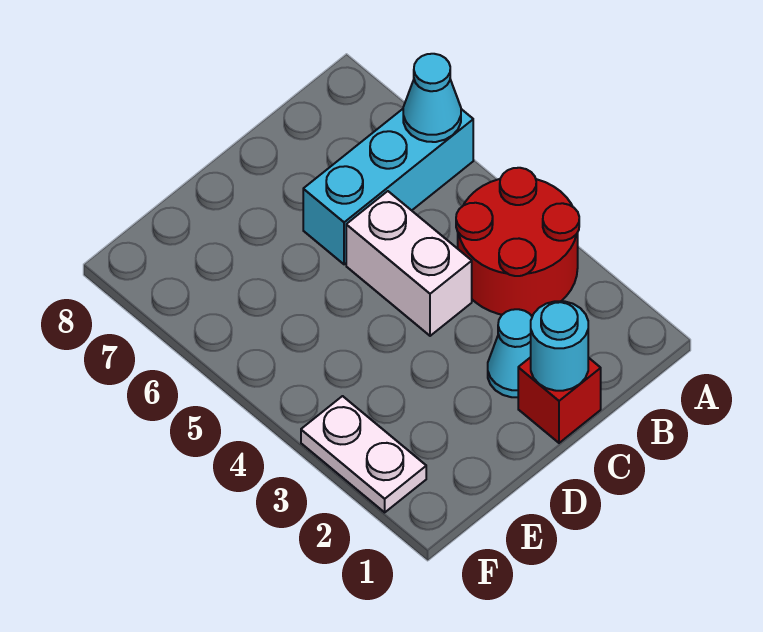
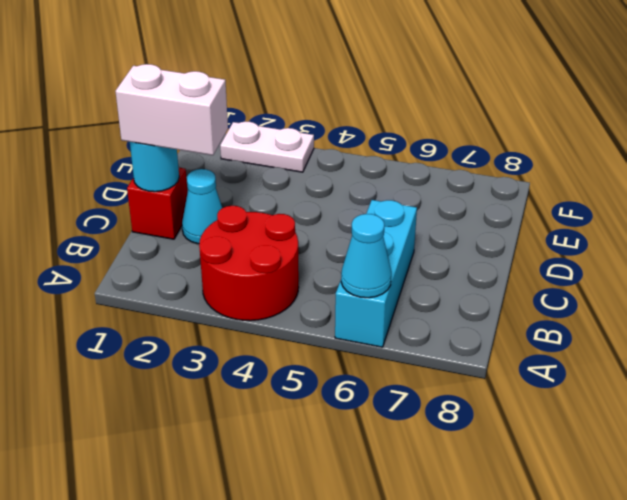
white brick C4:C5 level 1 -> white brick C1:C2 level 3

